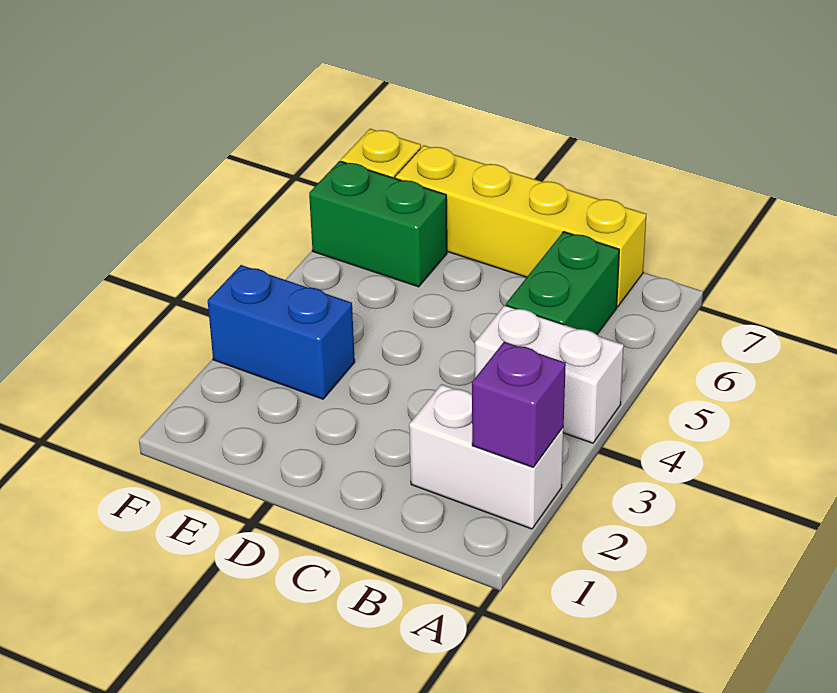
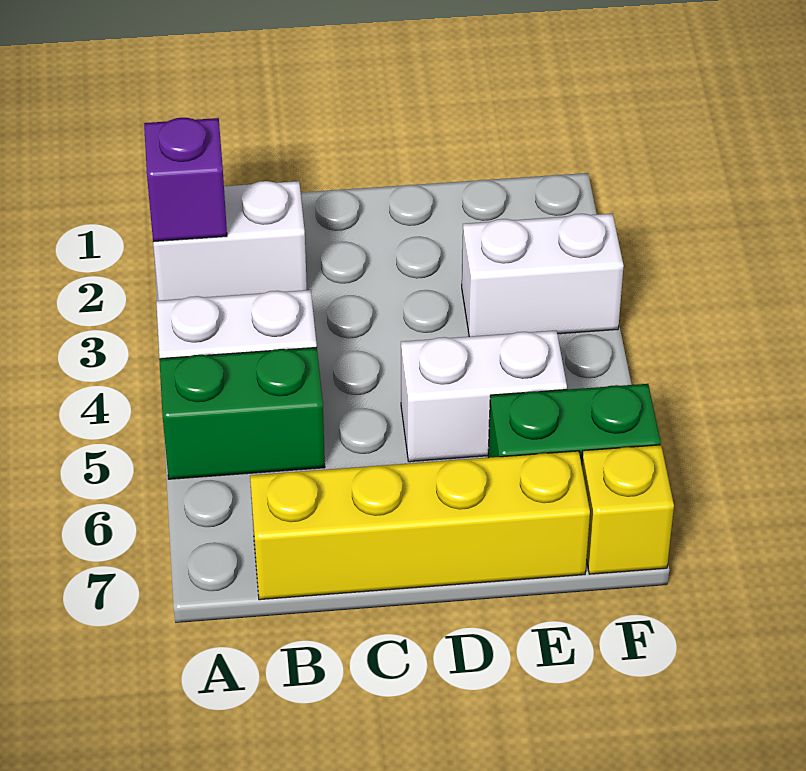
green brick B5:B6 level 1 -> green brick A5:B5 level 1
none -> white brick D5:E5 level 1
blue brick E3:F3 level 1 -> white brick E3:F3 level 1

